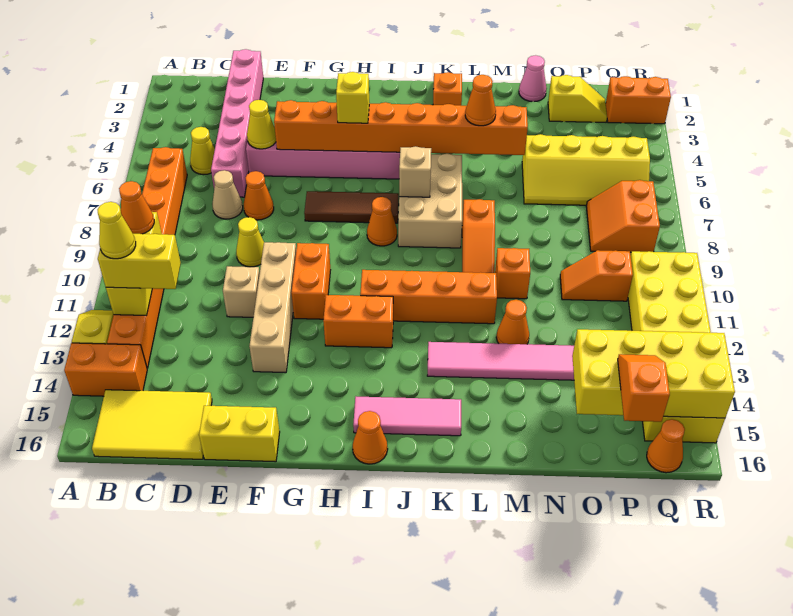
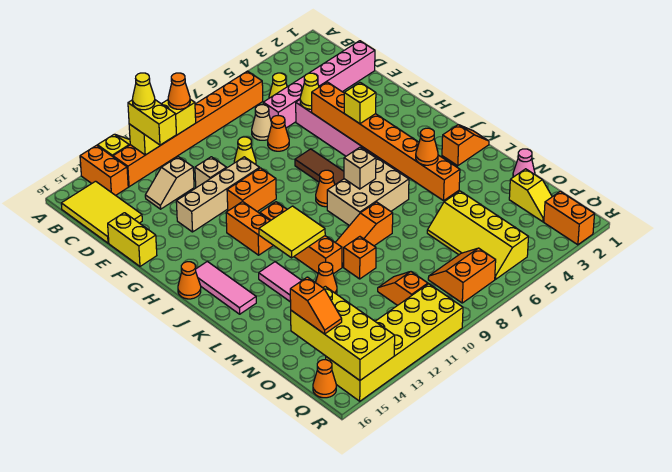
none -> tan slope D12:D13 level 1 top 12
none -> yellow tile J11:K12 level 2
orange slope P15:P16 level 3 top 16 -> orange slope O15:P15 level 3 top O

